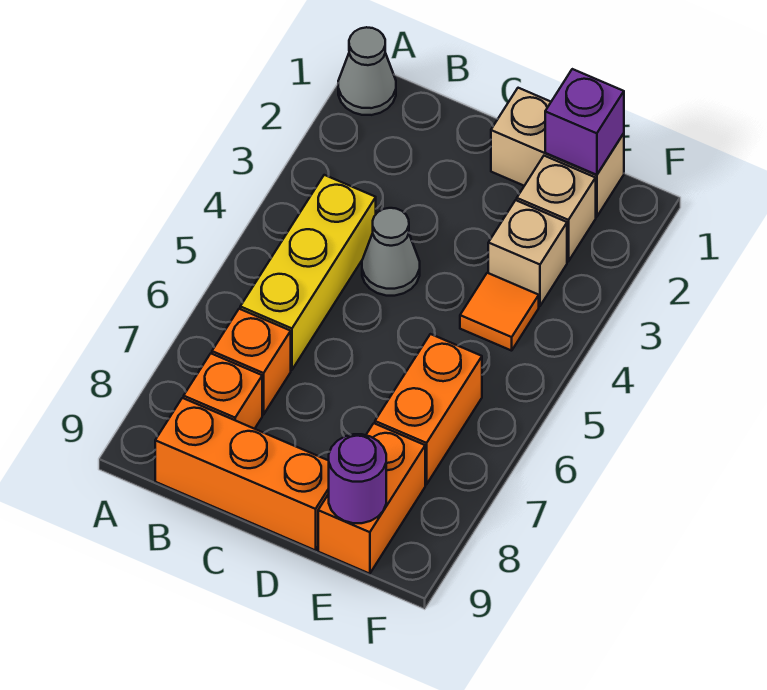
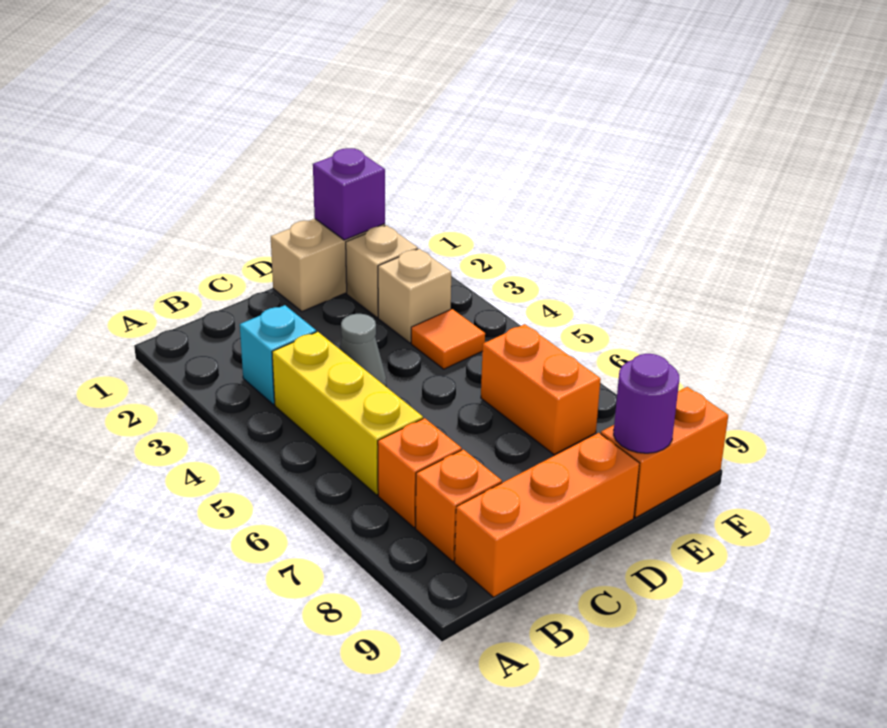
grey cone A1 level 1 -> none
none -> cyan brick B3 level 1
orange brick E8:E9 level 1 -> orange brick E9:F9 level 1

